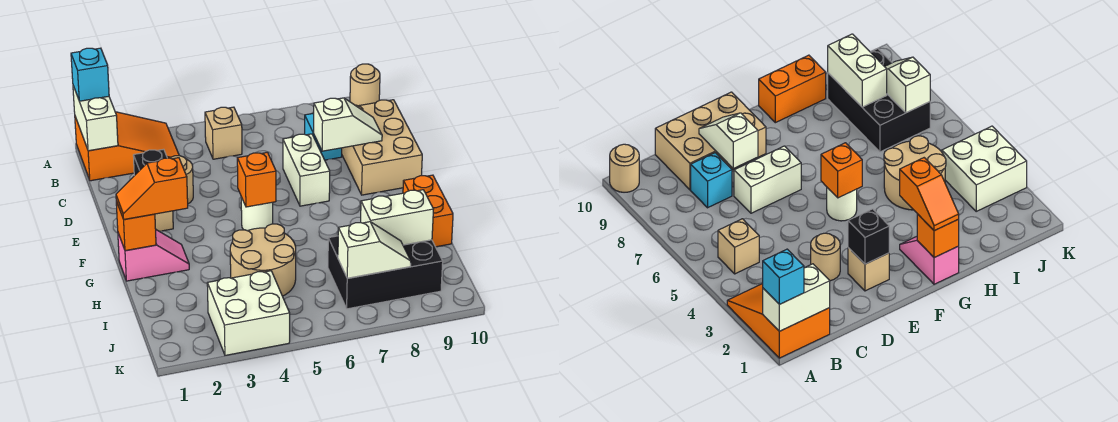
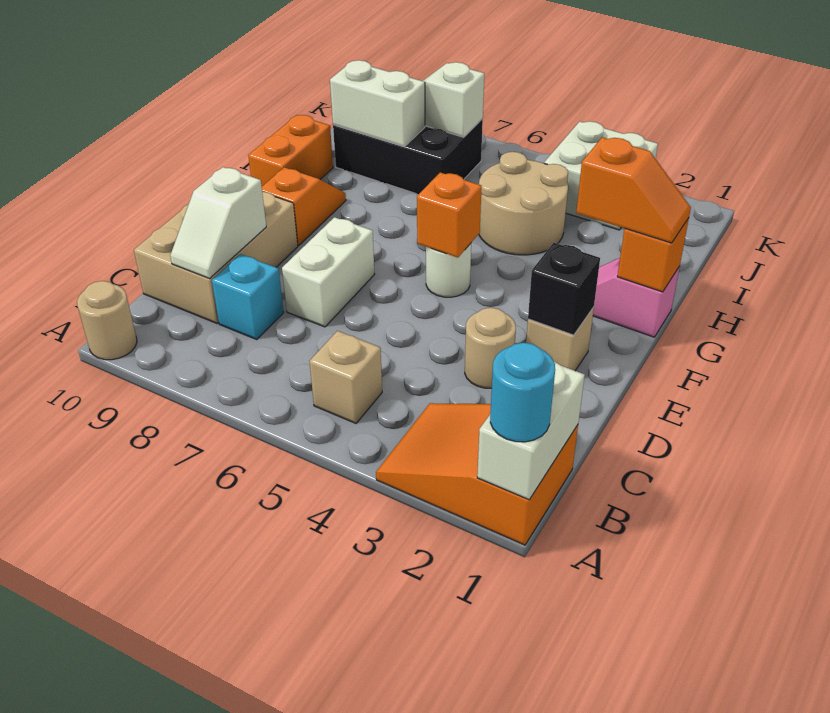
cyan brick A1 level 3 -> cyan round brick A1 level 3
white slope D8:D9 level 2 top 8 -> white slope C9:D9 level 2 top D
none -> orange slope F9:G9 level 1 top F

